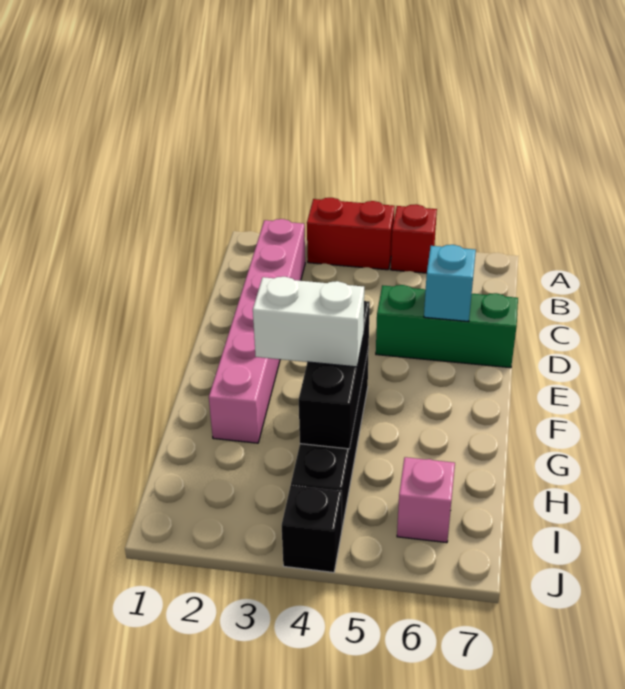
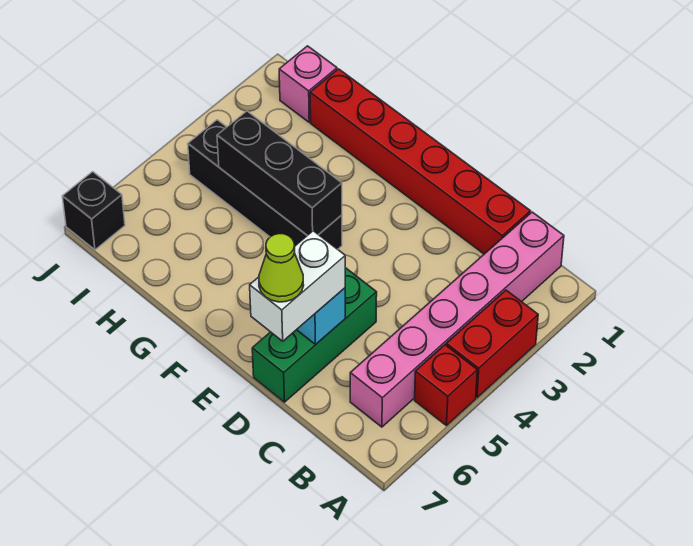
pink brick B2:G2 level 1 -> pink brick B1:B6 level 1
none -> red brick C1:H1 level 1
none -> lime cone D7 level 4
white brick G3:G4 level 3 -> white brick D6:D7 level 3
pink brick I6 level 1 -> pink brick I1 level 1
black brick J4 level 1 -> black brick J7 level 1

